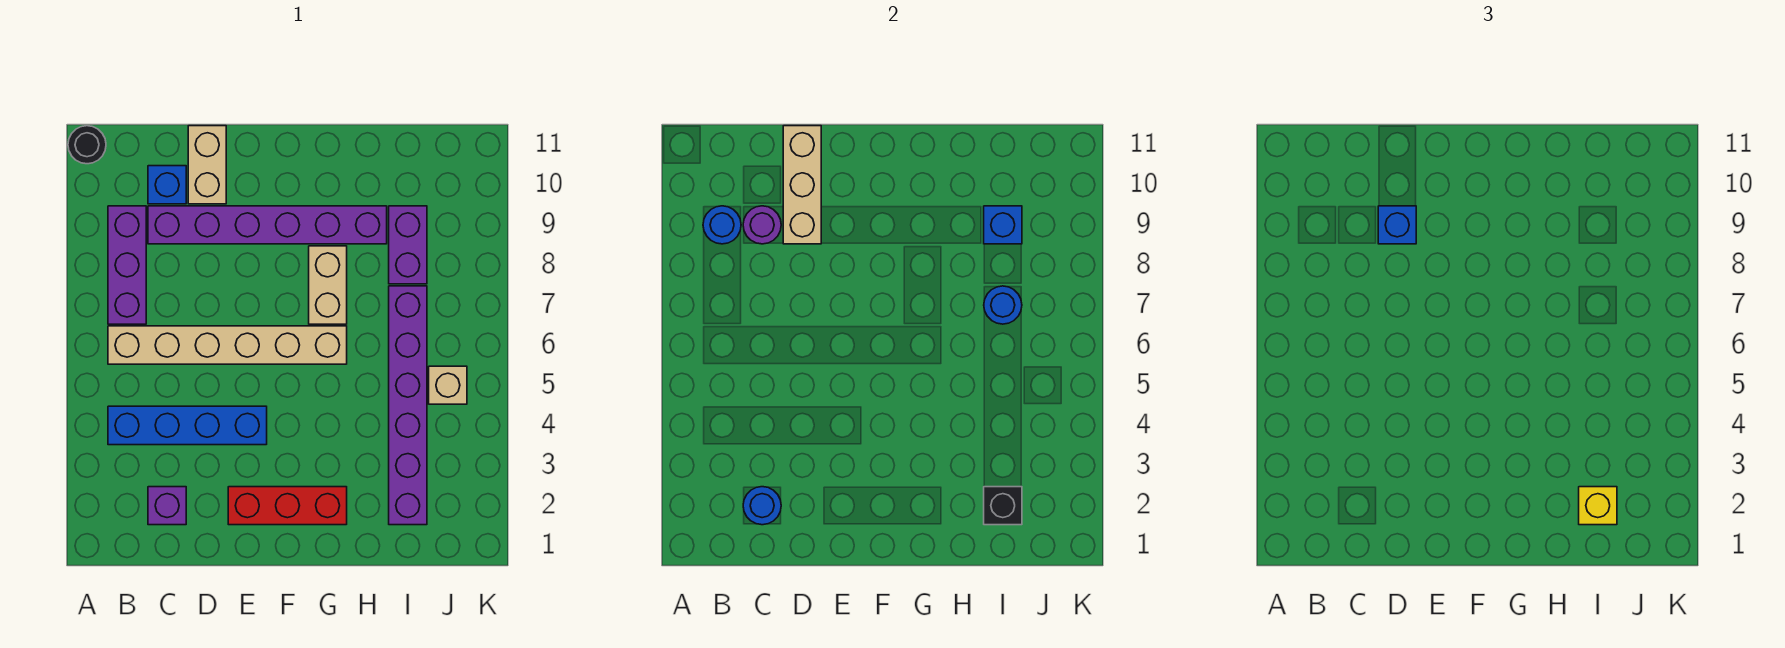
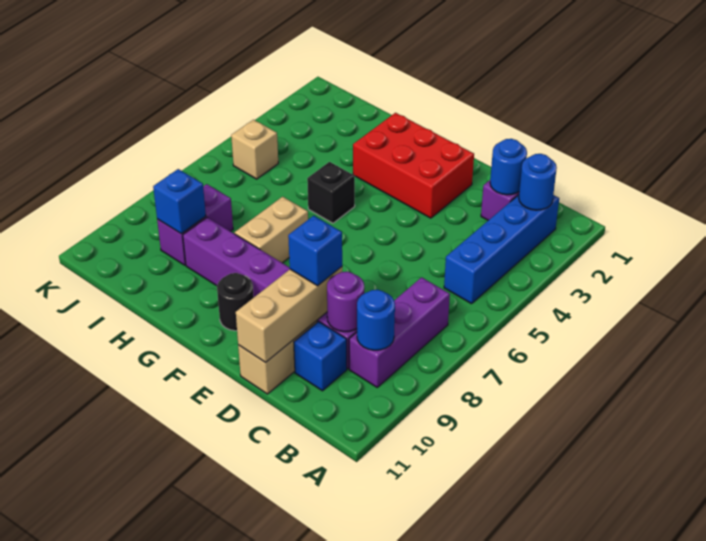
black round brick A11 level 1 -> black round brick F10 level 1
blue brick B4:E4 level 1 -> blue brick B2:B5 level 1
tan brick B6:G6 level 1 -> none
red brick E2:G2 level 1 -> red brick E2:G3 level 1
purple brick I2:I7 level 1 -> none
black brick I2 level 2 -> black brick G5 level 1
yellow brick I2 level 3 -> none
blue round brick I7 level 2 -> blue round brick B2 level 2

